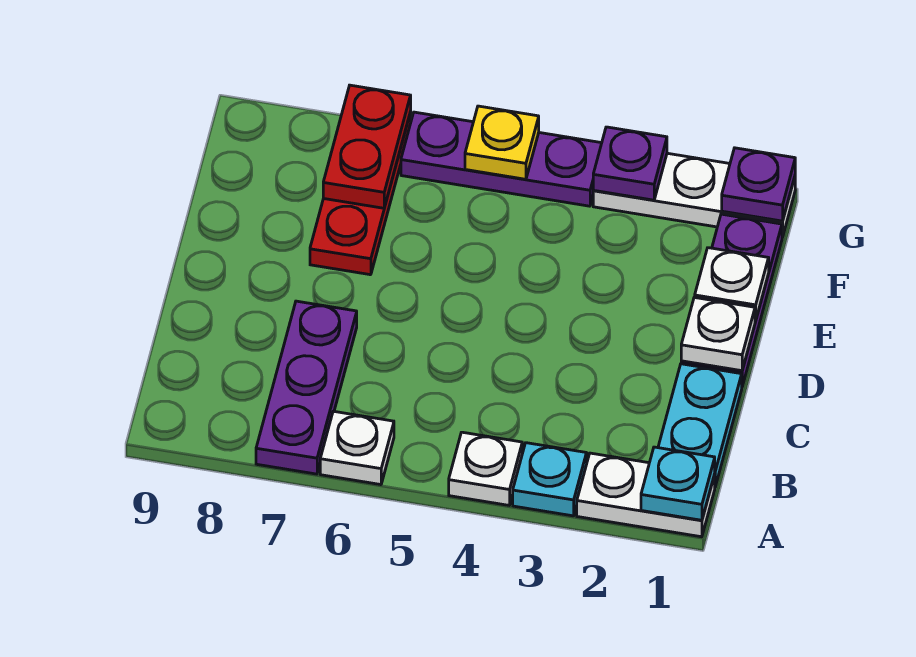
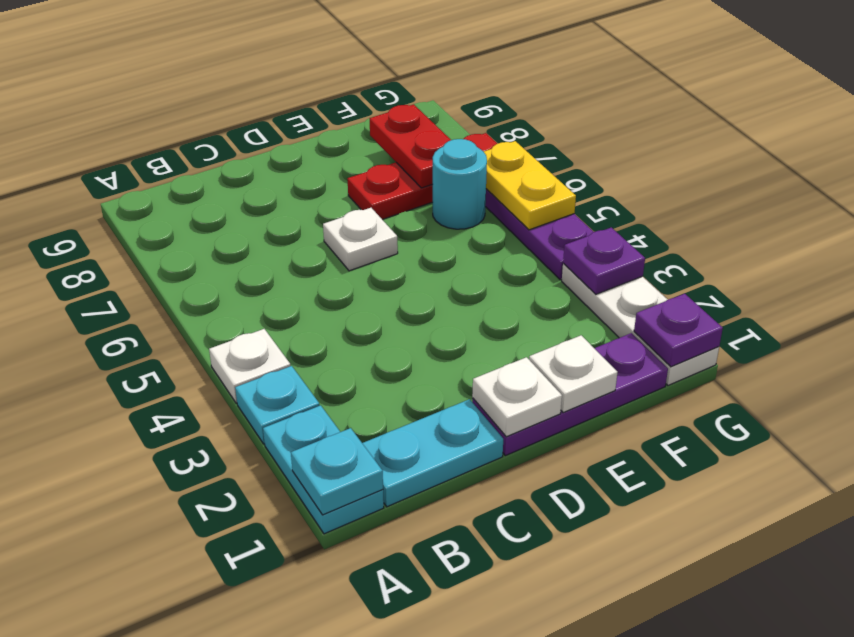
white plate A1:A2 level 1 -> cyan plate A1:A2 level 1
white plate A6 level 1 -> white plate D6 level 1
purple plate A7:C7 level 1 -> none
none -> cyan round brick F6 level 1
red plate F7:G7 level 2 -> red plate F7:F8 level 2
yellow plate G5 level 2 -> yellow plate G5:G6 level 2

